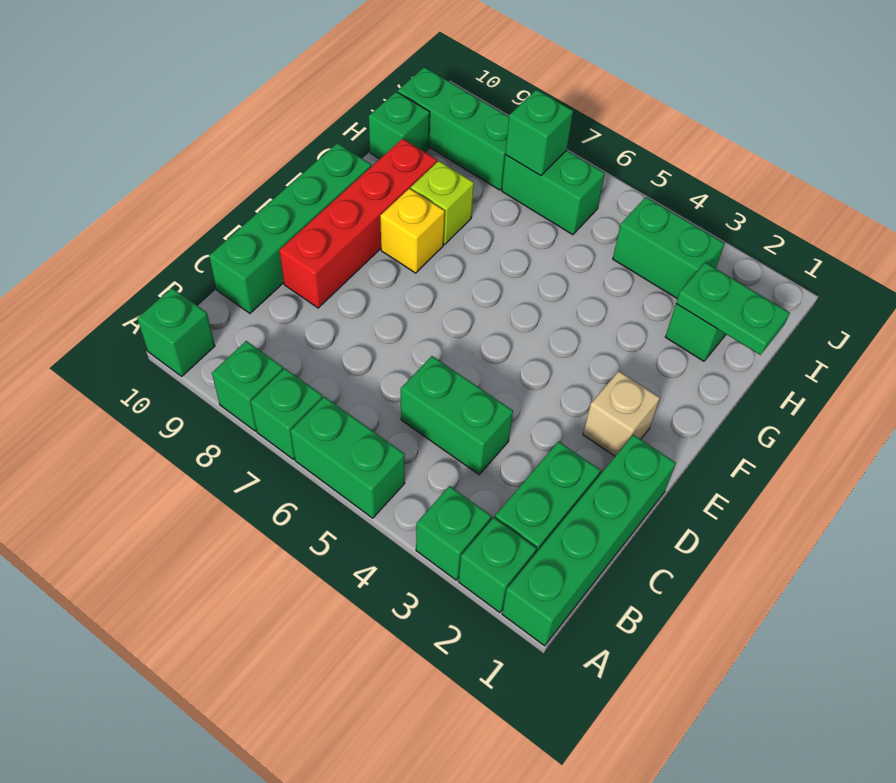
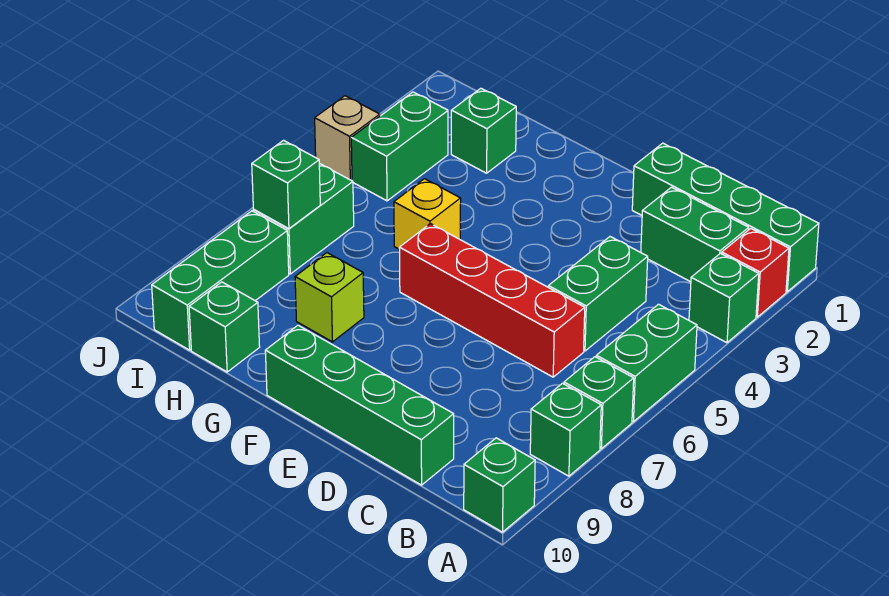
green brick A2 level 1 -> red brick A2 level 1
red brick D9:G9 level 1 -> red brick C6:F6 level 1
tan brick E2 level 1 -> tan brick J4 level 1
yellow brick F8 level 1 -> yellow brick G5 level 1
green plate H1:H2 level 2 -> none

